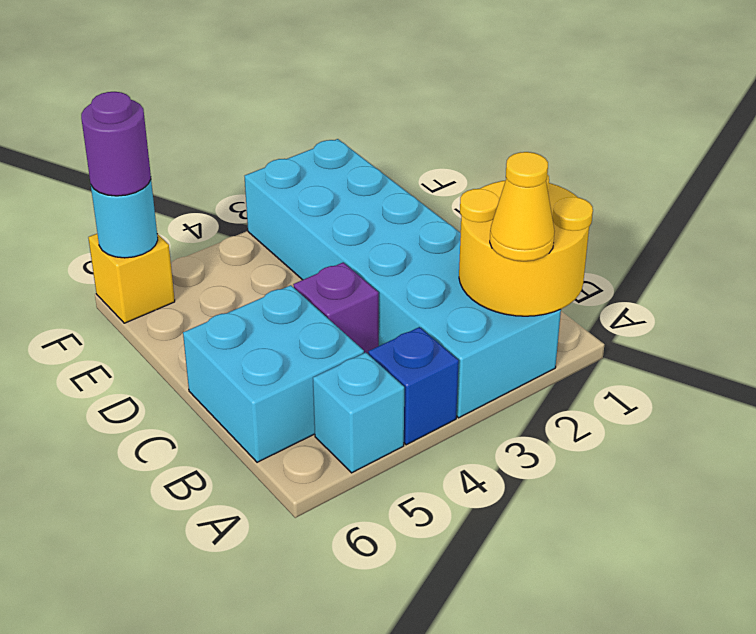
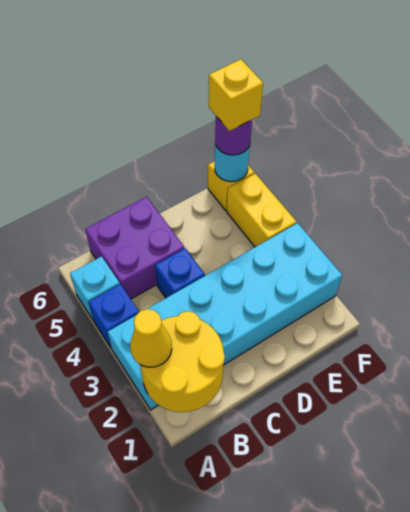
cyan brick B5:C6 level 1 -> purple brick B5:C6 level 1
purple brick C4 level 1 -> blue brick C4 level 1
none -> yellow brick F4:F5 level 1
none -> yellow brick F6 level 4

